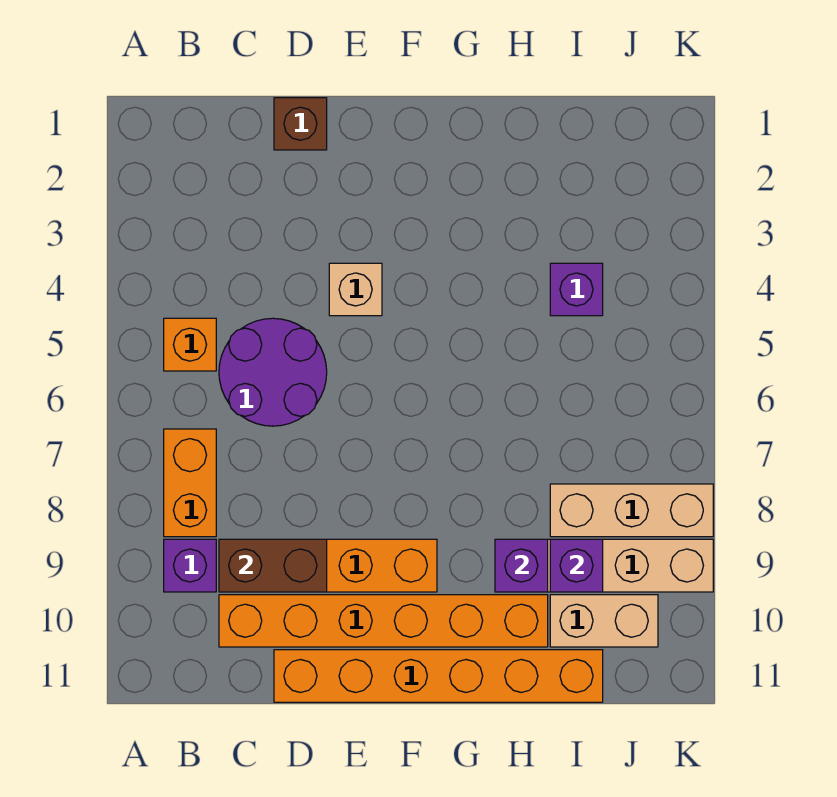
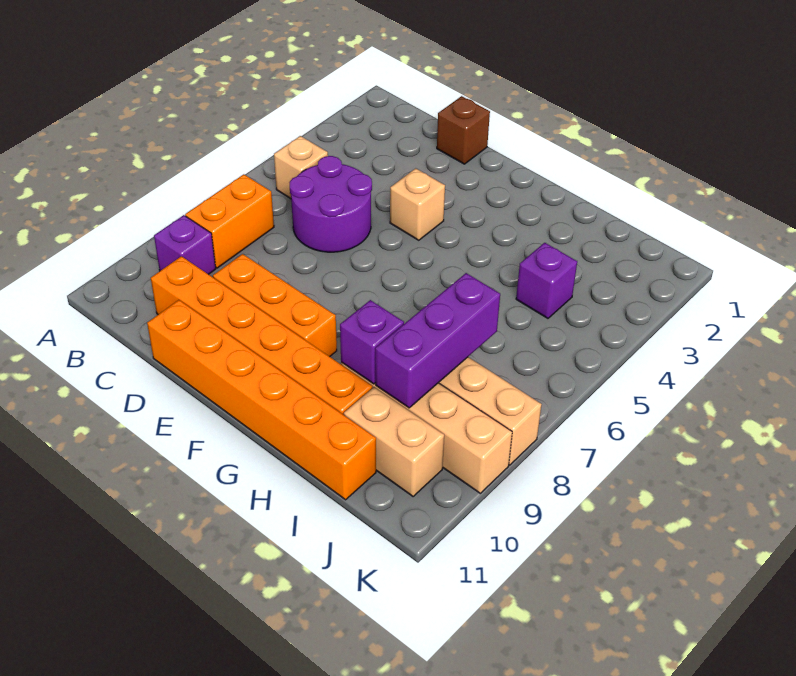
orange brick B5 level 1 -> tan brick B5 level 1
brown brick C9:D9 level 2 -> none
purple brick I9 level 2 -> purple brick I7:I9 level 2

